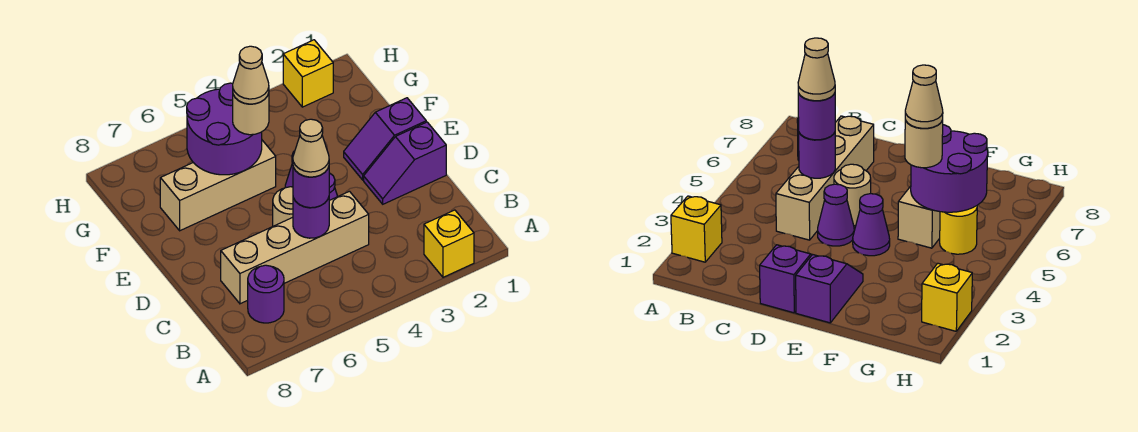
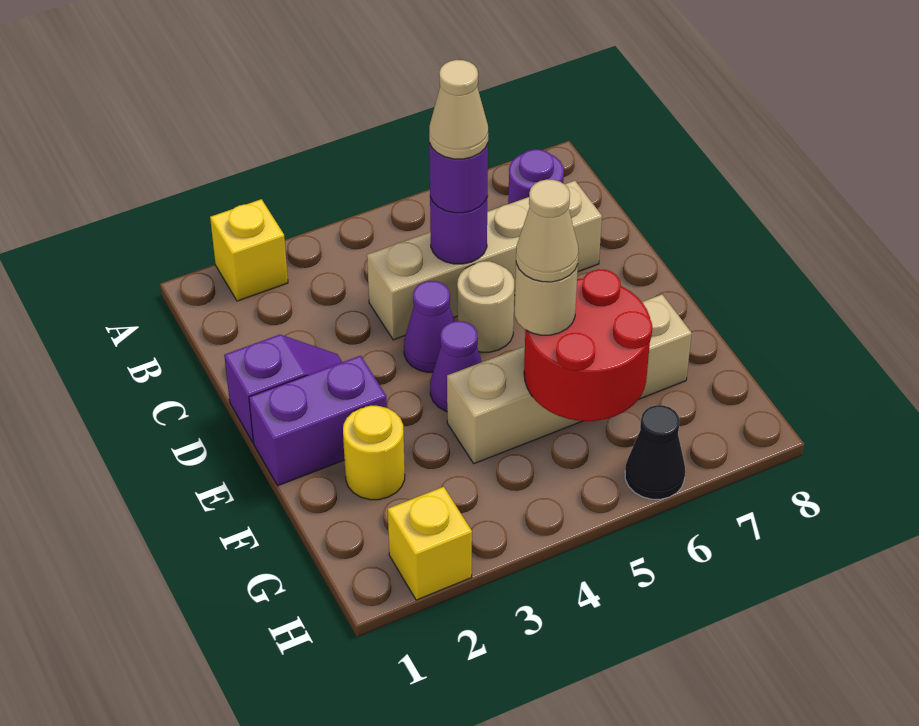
purple slope E1:E2 level 1 top 1 -> purple brick E1:E2 level 1
tan brick F5:F7 level 1 -> tan brick F4:F7 level 1
purple round brick F5:G6 level 2 -> red round brick F5:G6 level 2
yellow round brick G5 level 1 -> yellow round brick F2 level 1
none -> black cone H6 level 1

